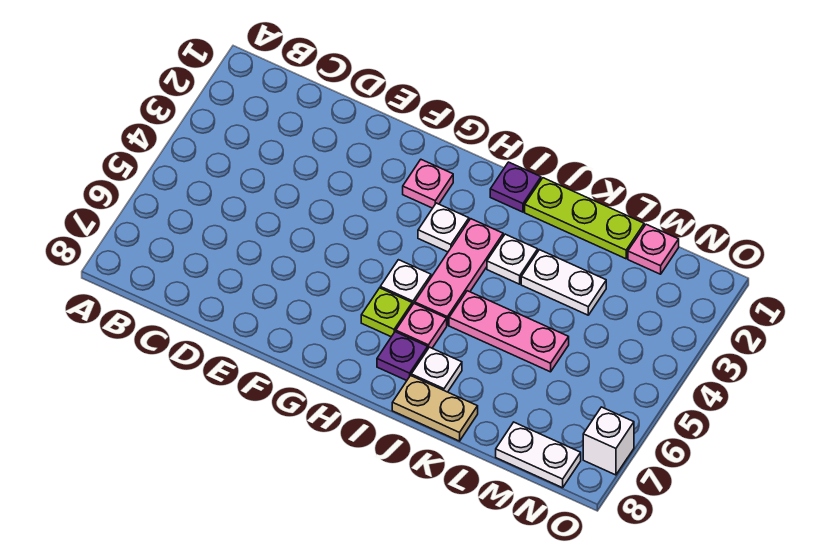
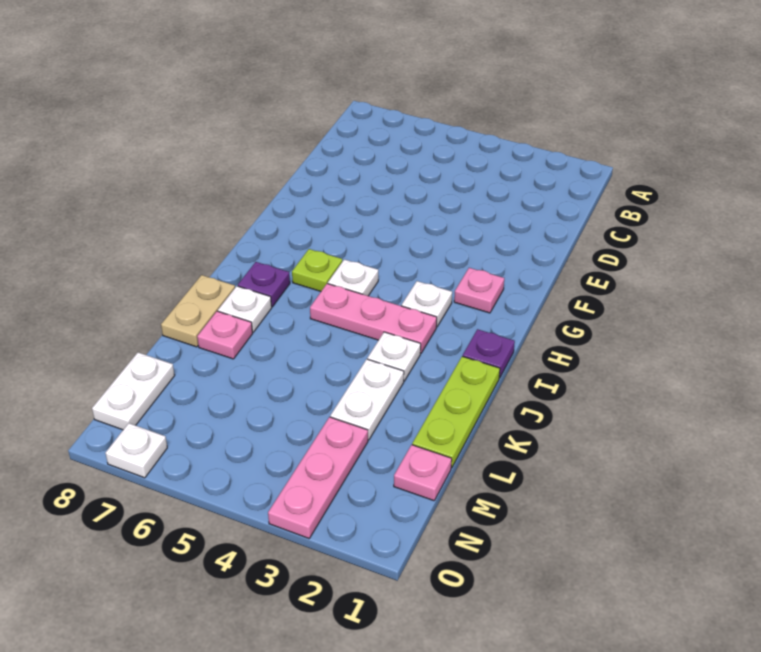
pink plate I6 level 1 -> pink plate K7 level 1
pink plate J5:L5 level 1 -> pink plate M3:O3 level 1
white brick O7 level 1 -> white plate O7 level 1

